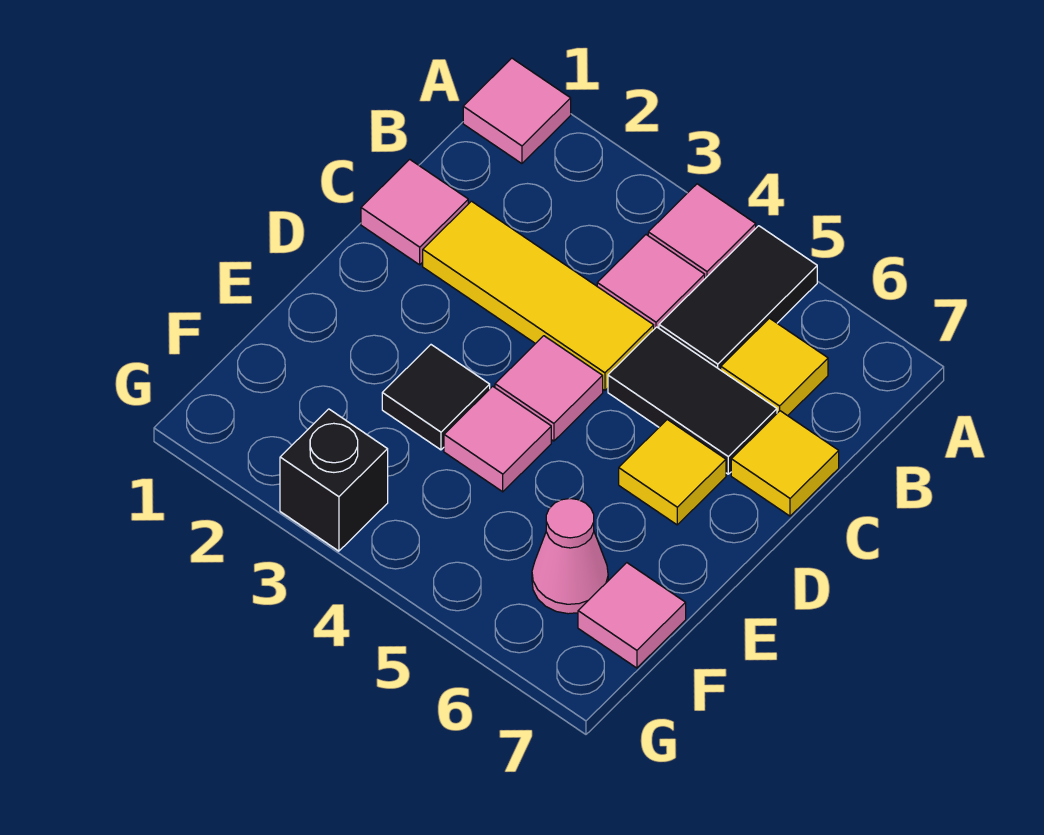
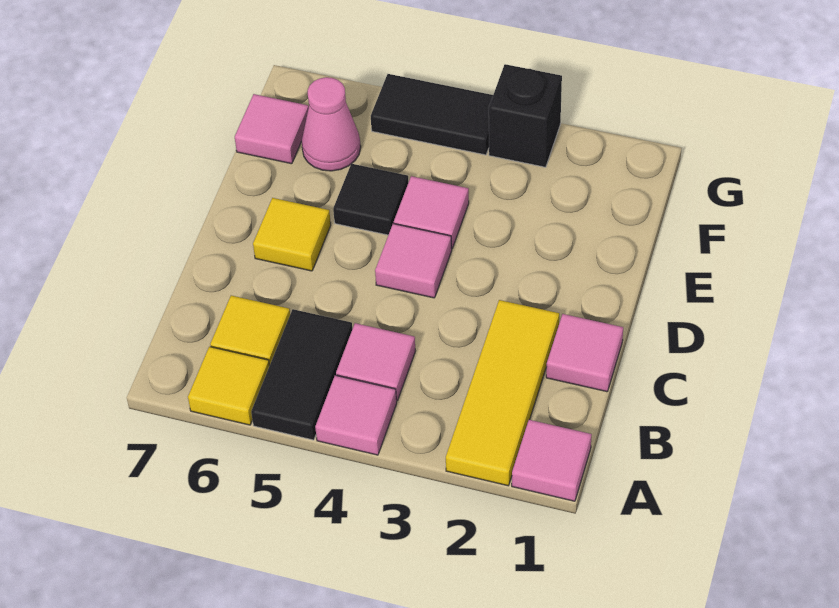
yellow tile C2:C4 level 1 -> yellow tile A2:C2 level 1
black tile C5:C6 level 1 -> black tile G4:G5 level 1
yellow tile C7 level 1 -> yellow tile A6 level 1
black tile E3 level 1 -> black tile E5 level 1

